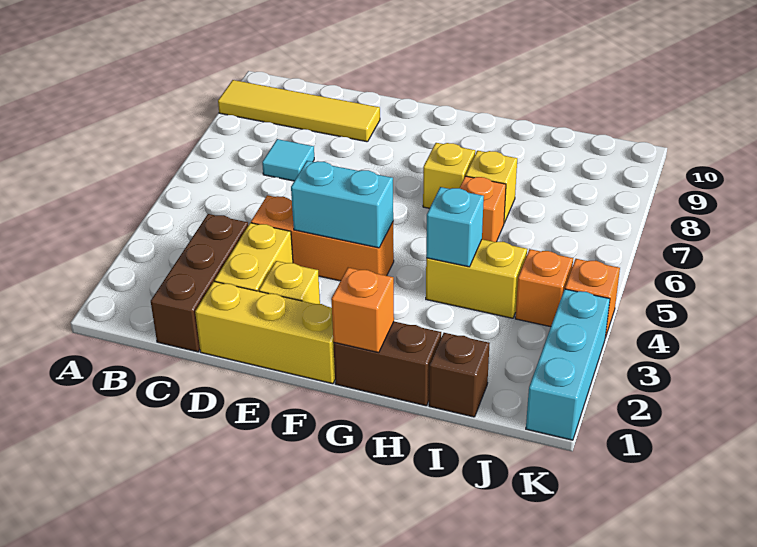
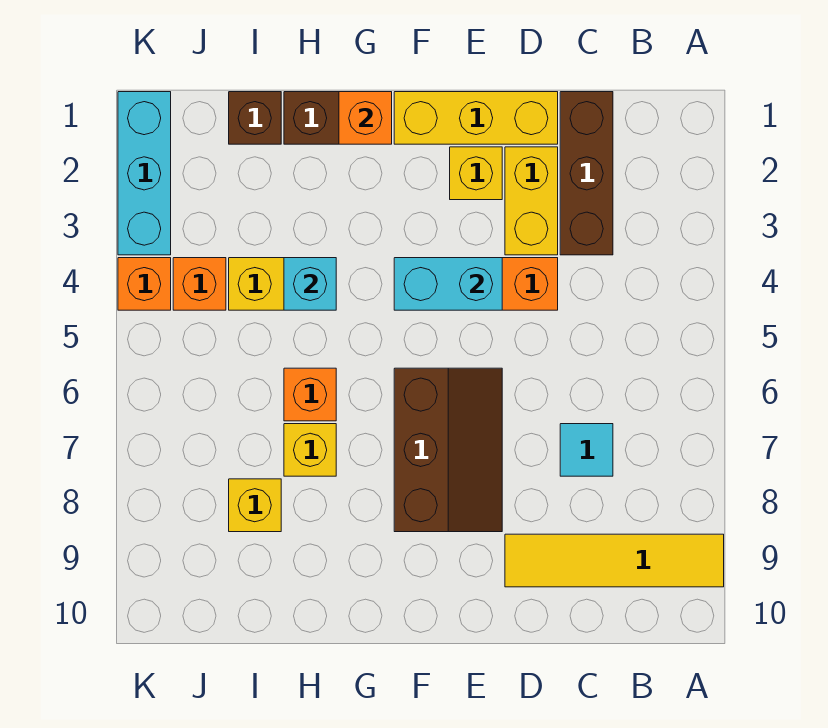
none -> brown slope E6:F8 level 1 top F
yellow brick G7 level 1 -> yellow brick I8 level 1

